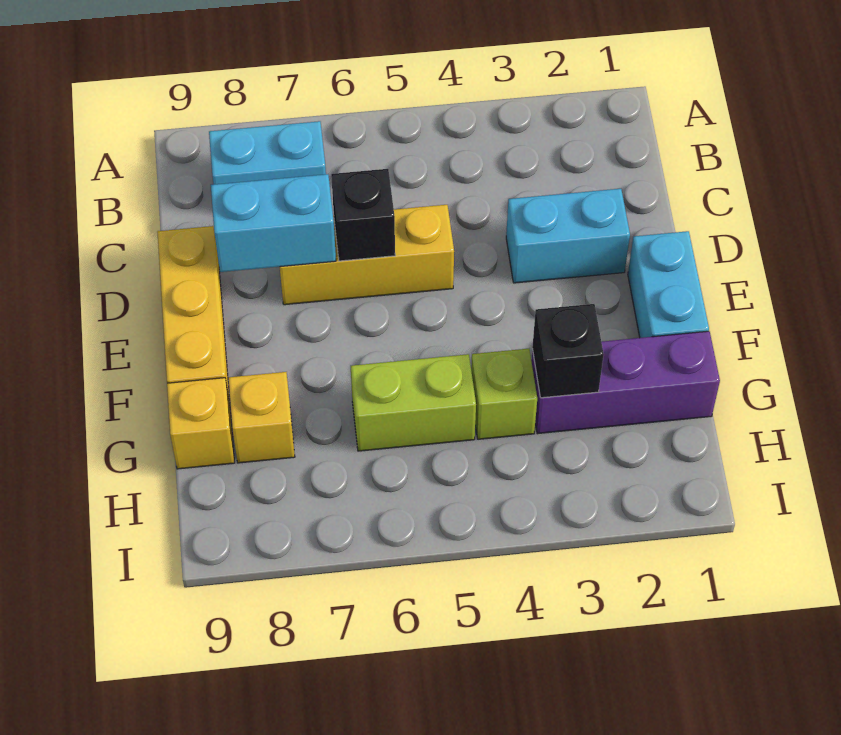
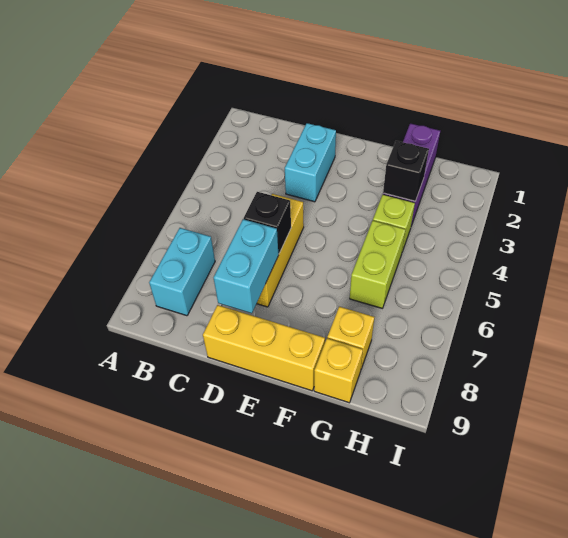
cyan brick E1:F1 level 1 -> none

